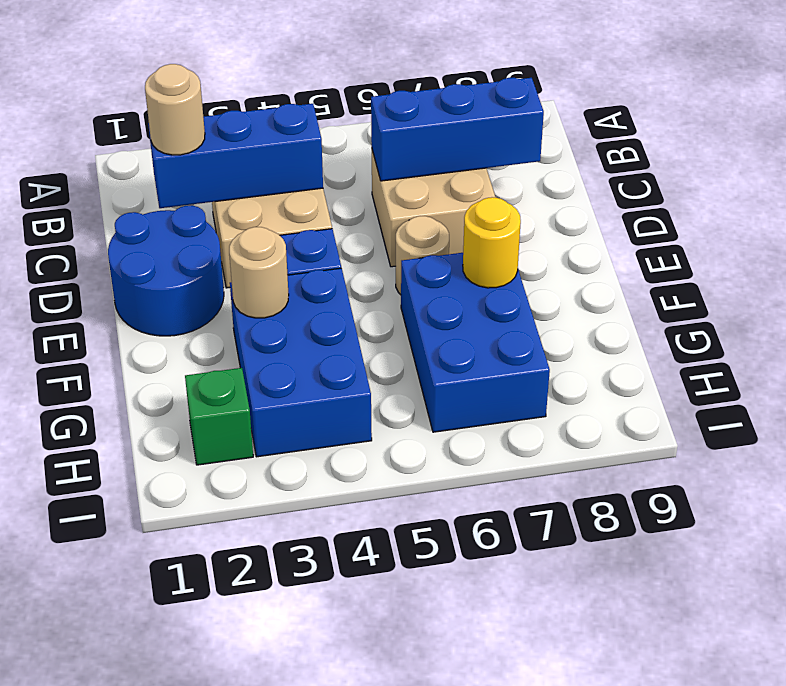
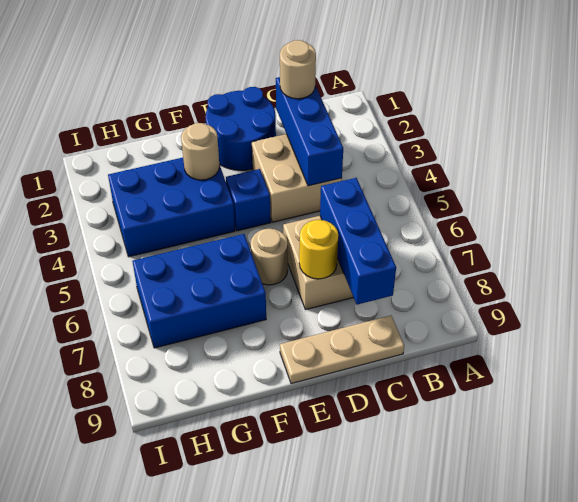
none -> tan plate C9:E9 level 1
yellow round brick F7 level 2 -> yellow round brick D7 level 2
green brick H2 level 1 -> none

